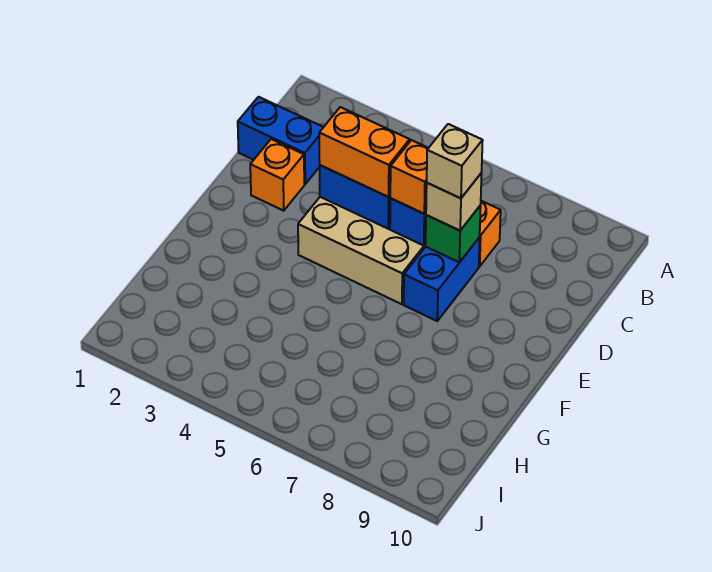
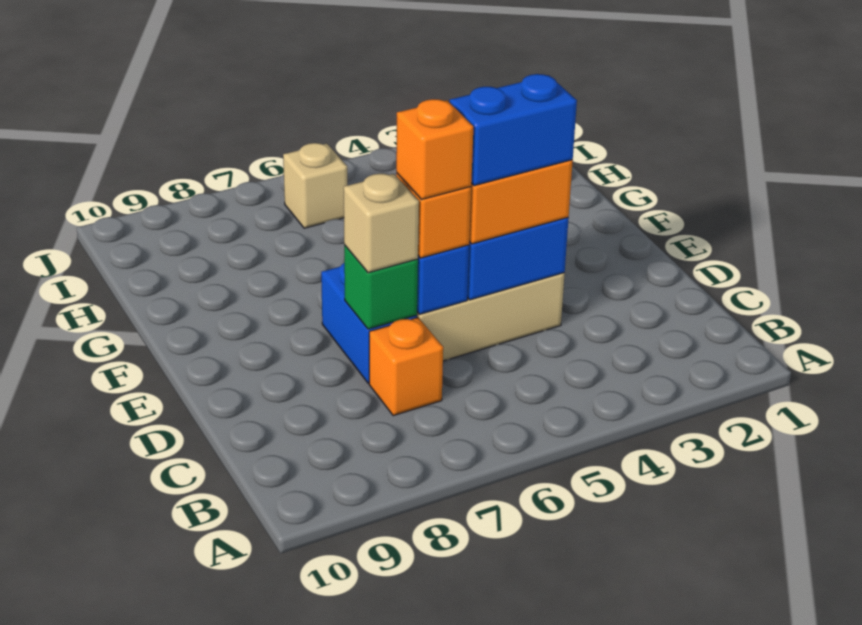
blue brick C1:C2 level 1 -> blue brick D4:D5 level 4
orange brick D2 level 1 -> orange brick D6 level 4
tan brick D7 level 4 -> tan brick I6 level 1

